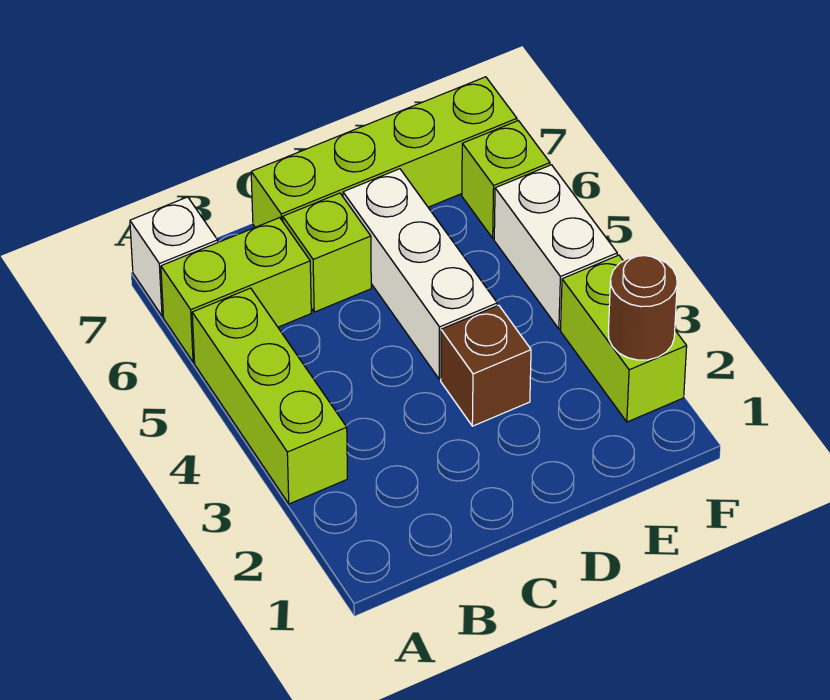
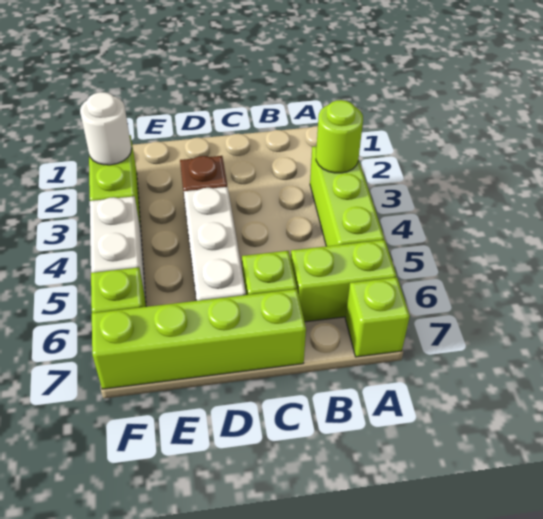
none -> lime round brick A3 level 2
white brick A7 level 1 -> lime brick A7 level 1
brown round brick F2 level 2 -> white round brick F2 level 2

